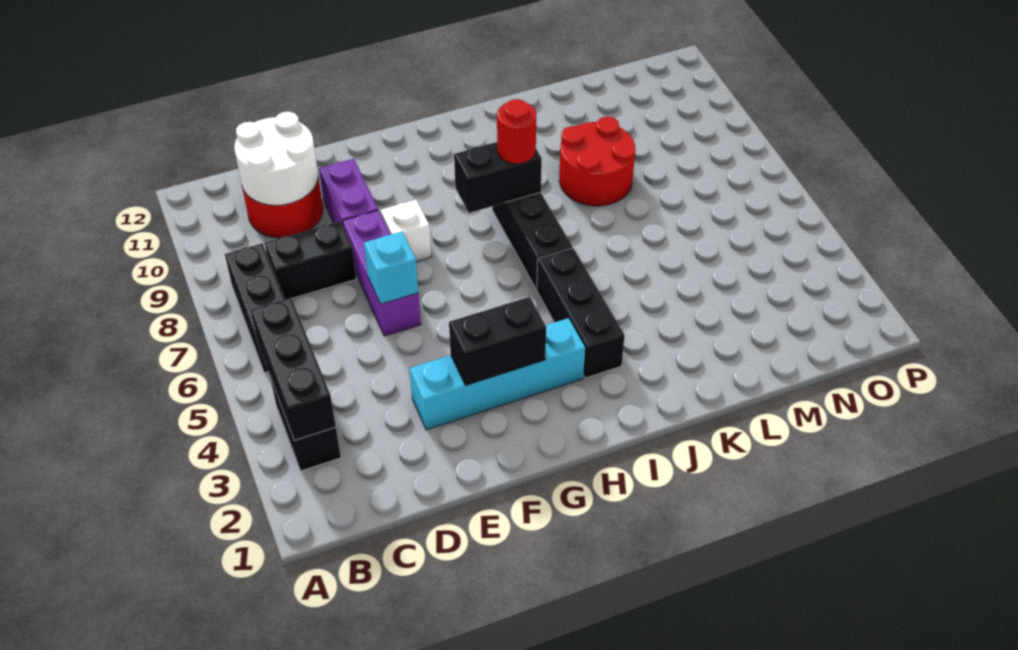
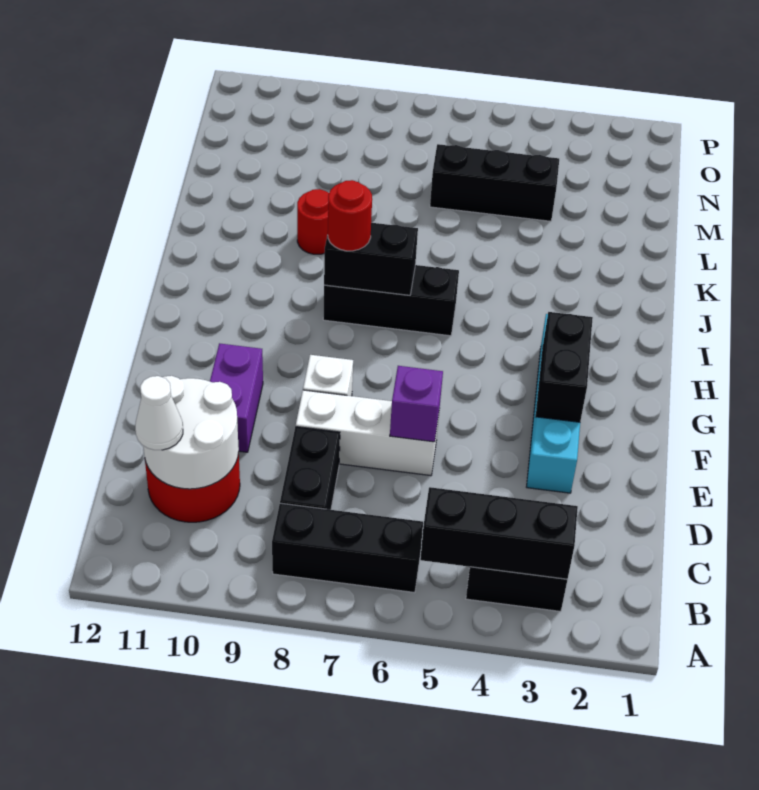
none -> white cone C11 level 3
purple brick E6:E8 level 1 -> white brick E6:E8 level 1
cyan brick E6 level 2 -> purple brick E6 level 2
purple brick E9:E10 level 1 -> purple brick E10:F10 level 1
black brick H8:I8 level 2 -> black brick I7:I8 level 2
black brick I3:I5 level 1 -> black brick M4:M6 level 1
red round brick K8:L9 level 1 -> red round brick K9 level 1

